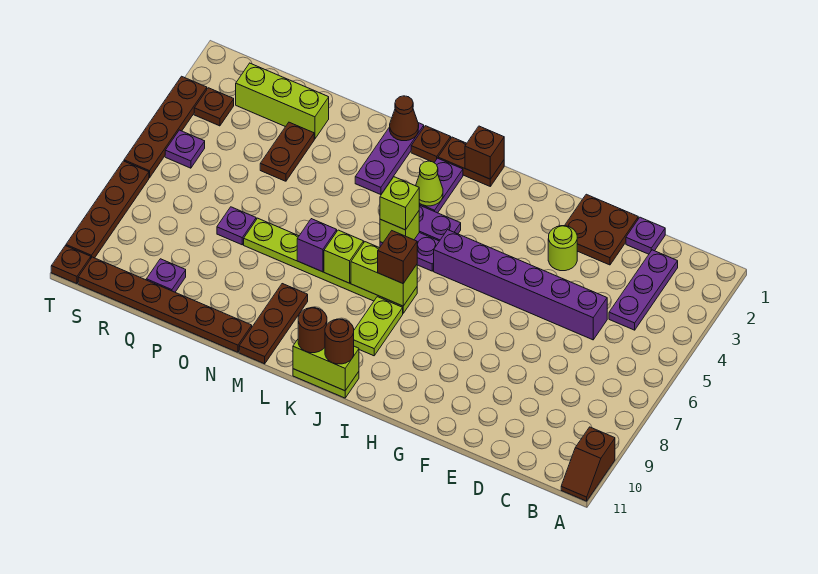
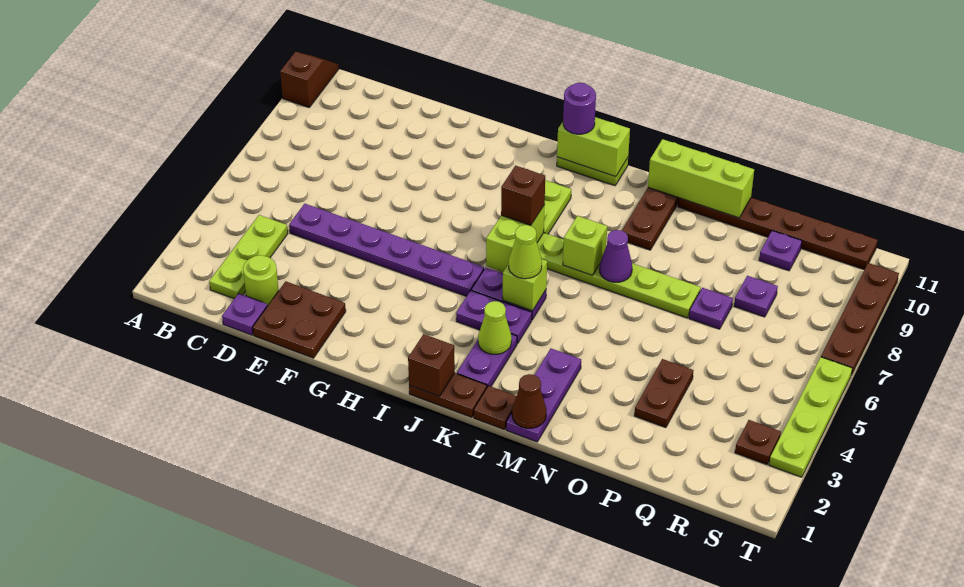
purple plate C2:C4 level 1 -> lime plate C2:C4 level 1
purple brick D5:I5 level 1 -> purple plate D5:I5 level 1
lime round brick F3 level 1 -> lime round brick D2 level 1
lime brick J7:K7 level 2 -> lime brick J6:J7 level 2
brown round brick J11 level 3 -> purple round brick J11 level 3
lime brick K5 level 3 -> lime cone K5 level 3
brown round brick K11 level 3 -> none
purple brick M7 level 2 -> purple cone M7 level 2
lime brick P2:R2 level 1 -> lime brick M11:O11 level 2
purple plate S5 level 1 -> purple plate Q8 level 1
brown plate T3:T6 level 1 -> lime plate T3:T6 level 1
brown plate T11 level 1 -> none

